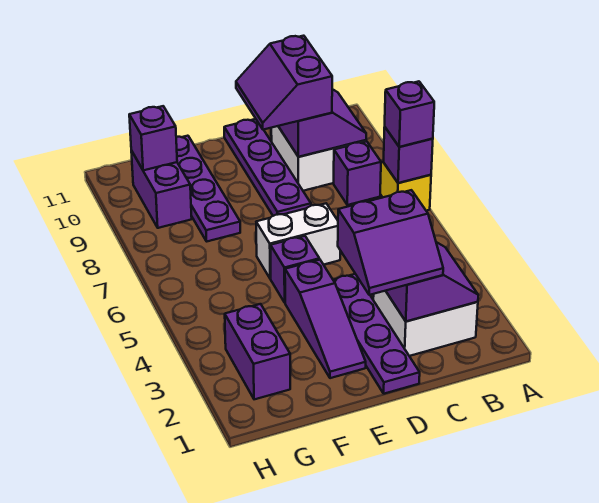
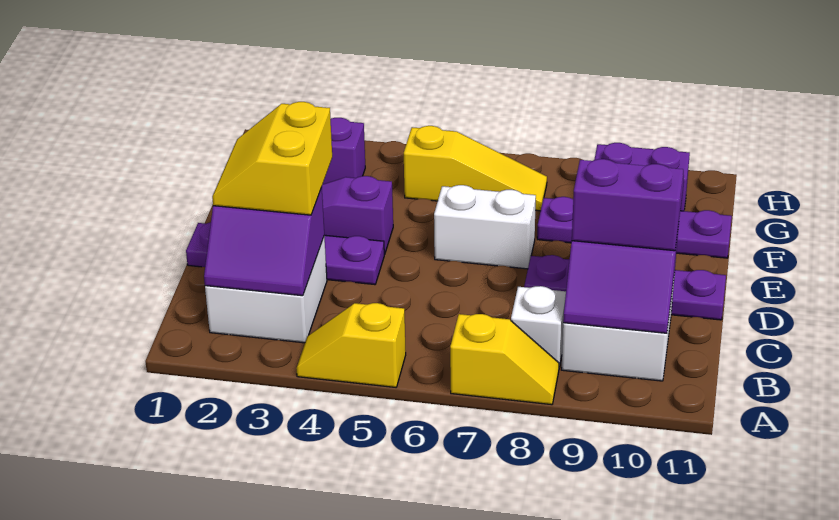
none -> yellow slope A4:A5 level 1 top 5
purple brick A7 level 2 -> none
purple brick A7 level 3 -> none
purple brick B8 level 1 -> white brick B8 level 1
purple slope C2:D3 level 3 top 3 -> yellow slope C2:D3 level 3 top 3
white brick D6:E6 level 1 -> white brick E6:E7 level 1
purple brick E5 level 1 -> none
none -> yellow slope G5:G7 level 1 top 5
purple brick G10 level 2 -> none

